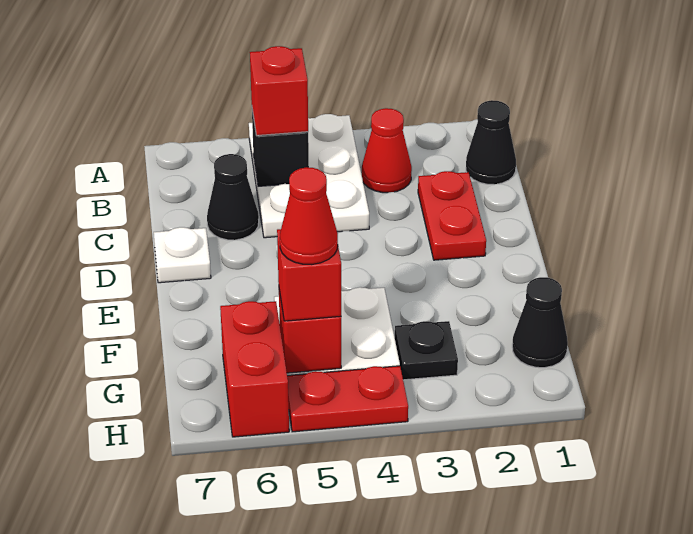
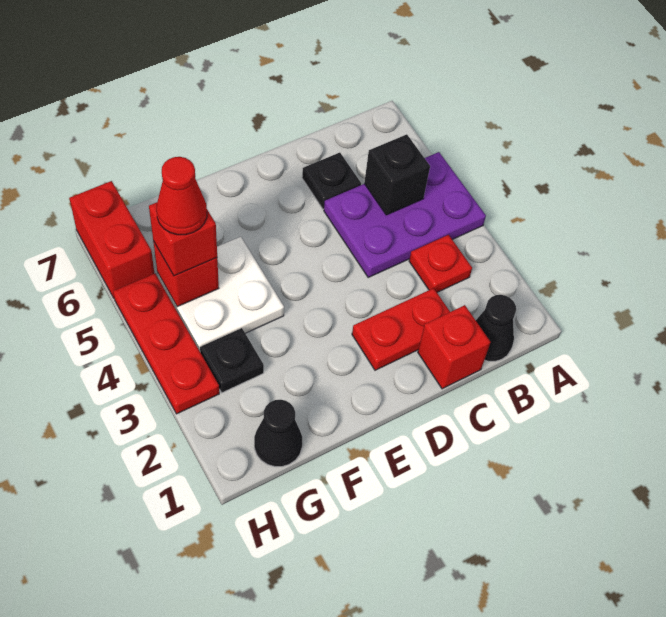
white plate A4:C5 level 1 -> purple plate A4:C5 level 1
red cone B3 level 1 -> red plate B3 level 1
red brick B5 level 3 -> red brick C1 level 1
black cone C6 level 1 -> black plate C6 level 1
white plate D7 level 1 -> none
red brick G6:H6 level 1 -> red brick H6:H7 level 1
red plate H4:H5 level 1 -> red plate H3:H5 level 1

